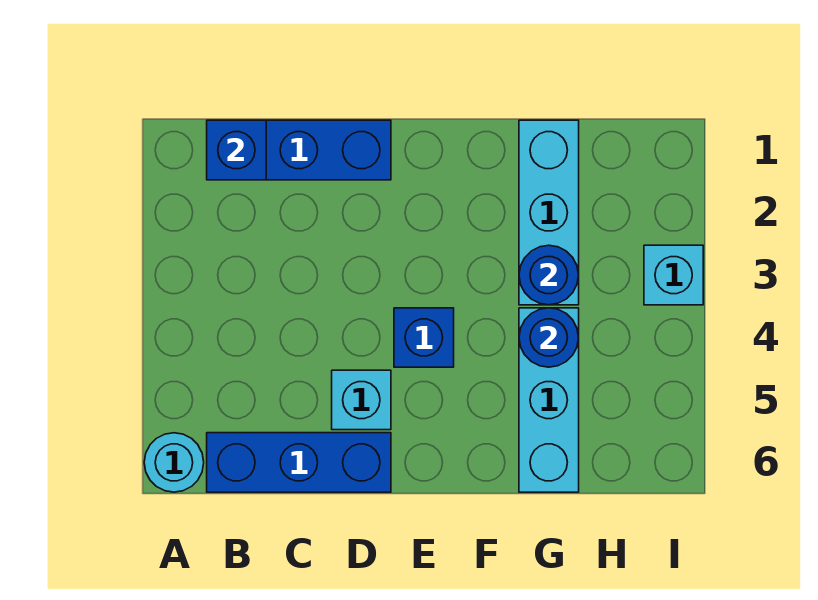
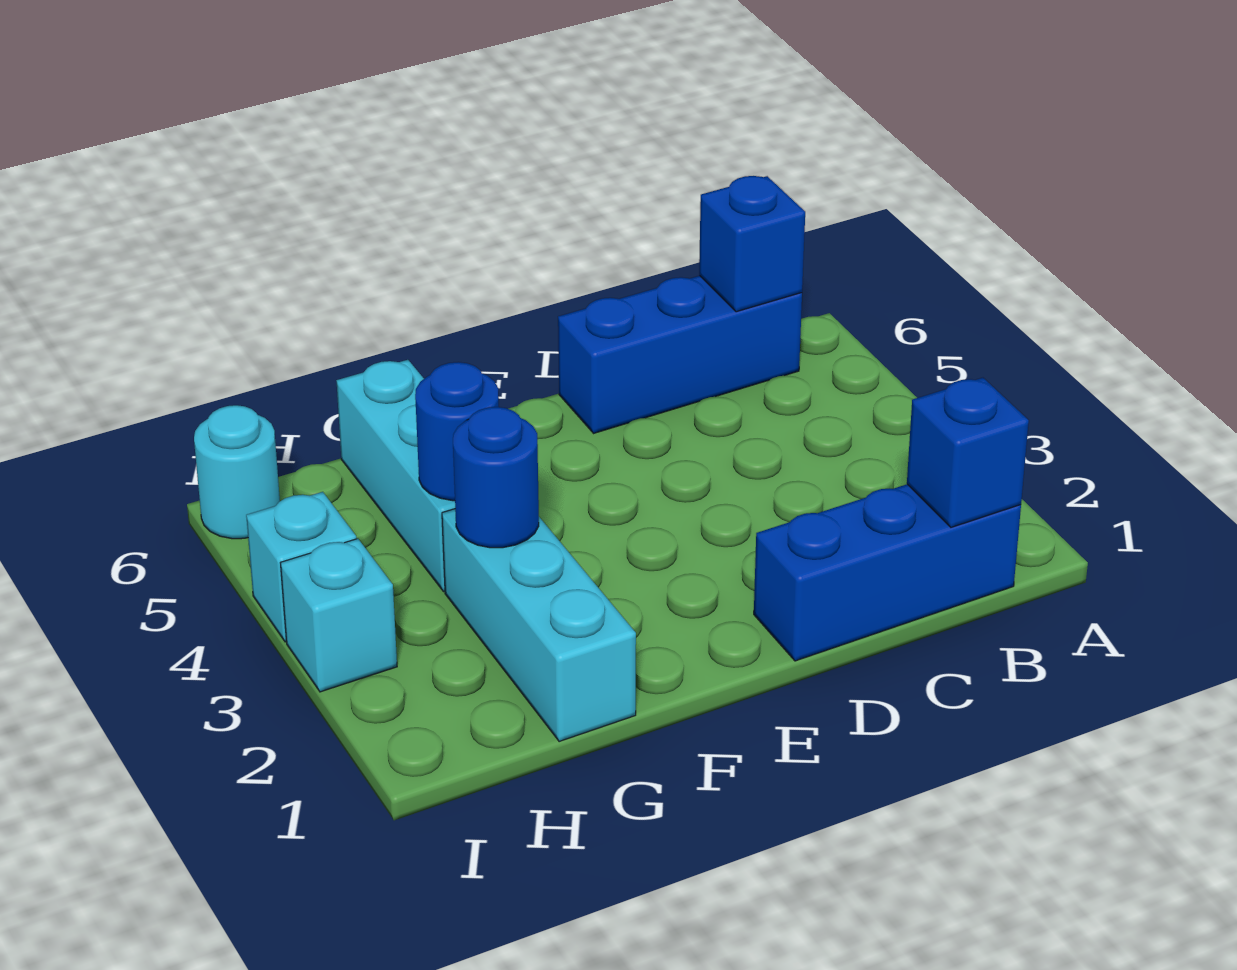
cyan round brick A6 level 1 -> cyan round brick I6 level 1
cyan brick D5 level 1 -> cyan brick I4 level 1
blue brick E4 level 1 -> blue brick B6 level 2

